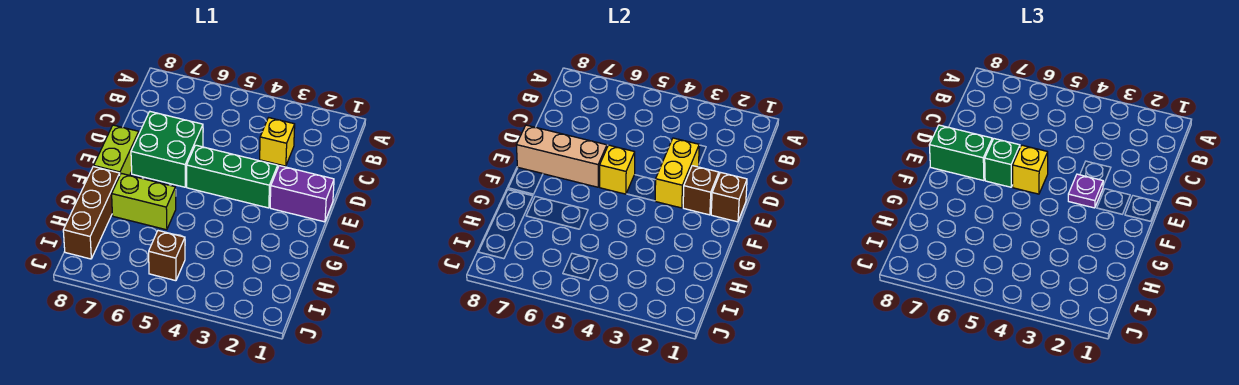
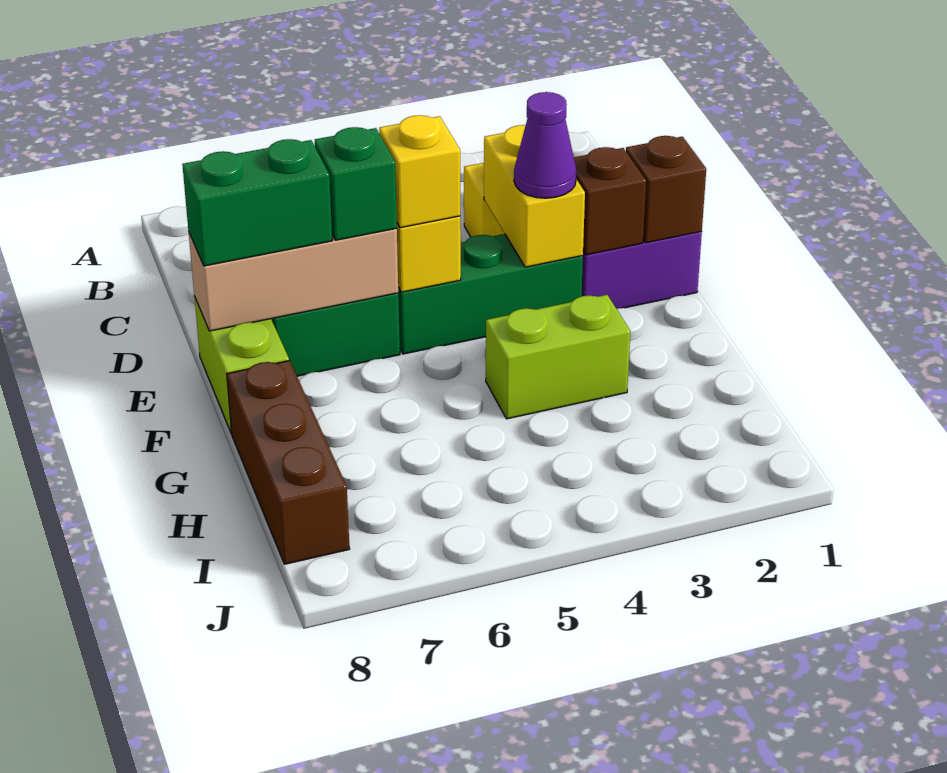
purple plate E3 level 3 -> purple cone E3 level 3
lime brick G6:G7 level 1 -> lime brick G3:G4 level 1
brown brick I5 level 1 -> none

